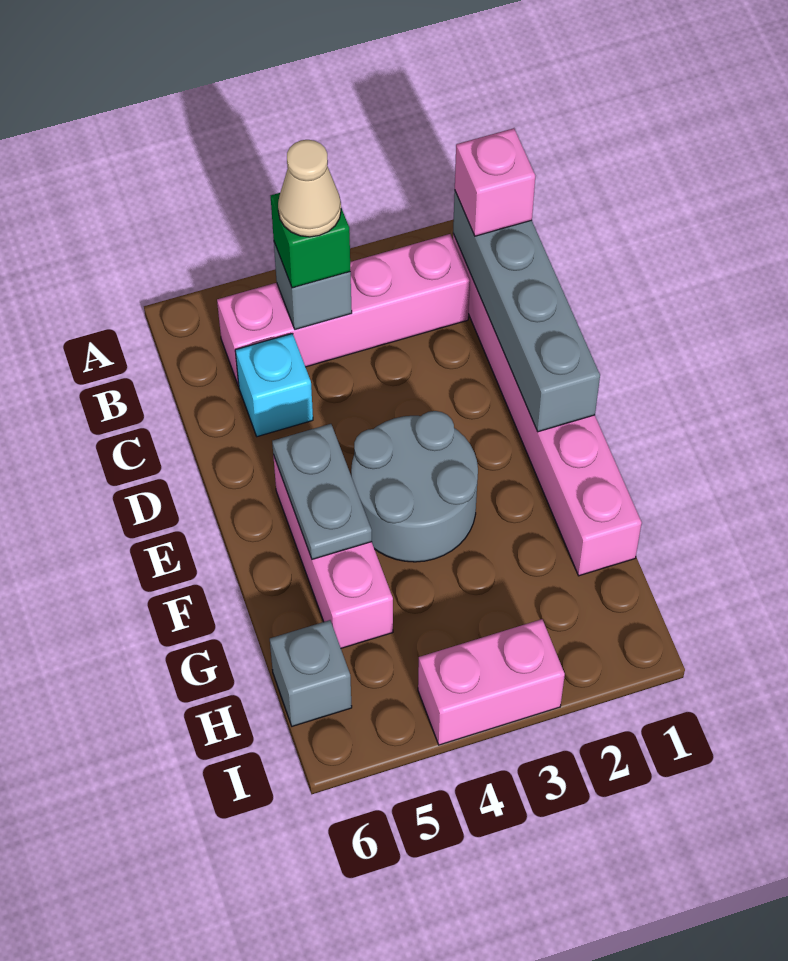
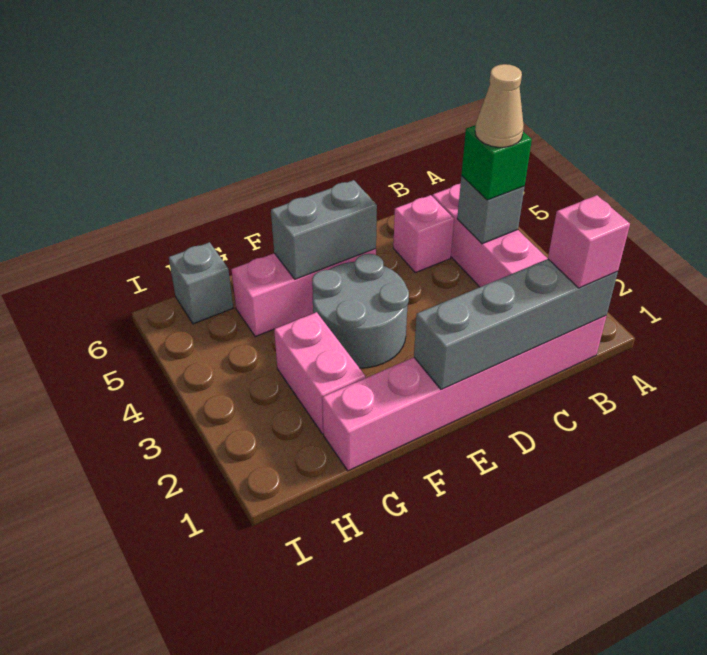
cyan brick C5 level 1 -> pink brick C5 level 1
grey plate E5:F5 level 2 -> grey brick E5:F5 level 2
pink brick I3:I4 level 1 -> pink brick G2:G3 level 1

